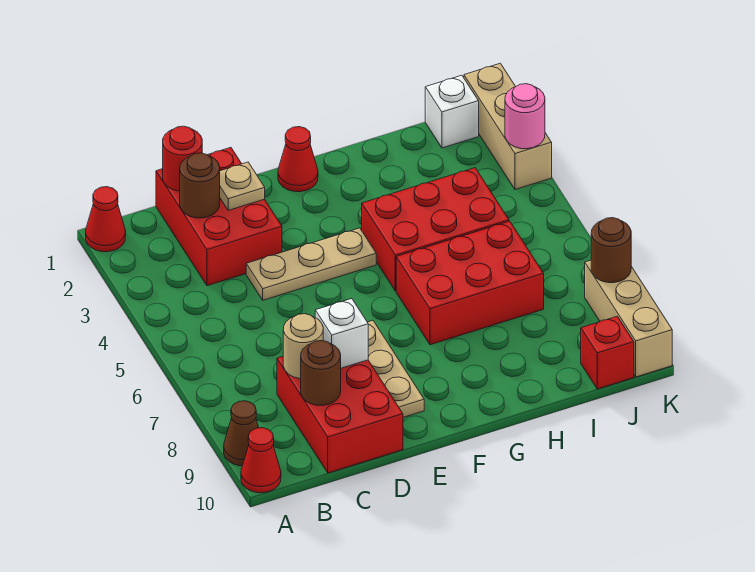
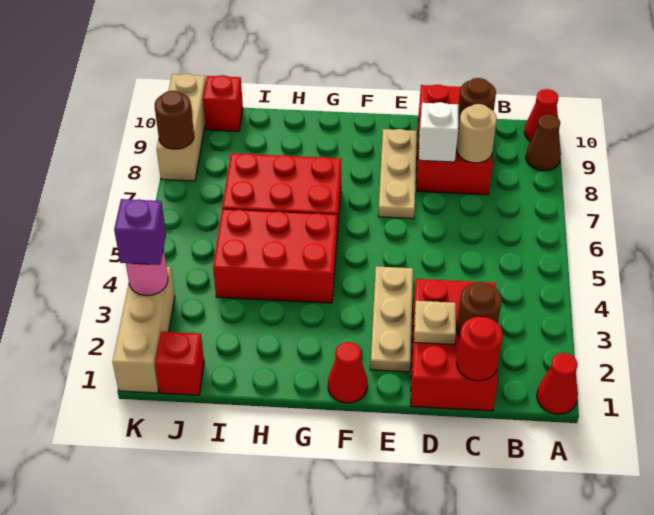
tan plate D4:F4 level 1 -> tan plate E2:E4 level 1
white brick J1 level 1 -> red brick J1 level 1
none -> purple brick K3 level 3

